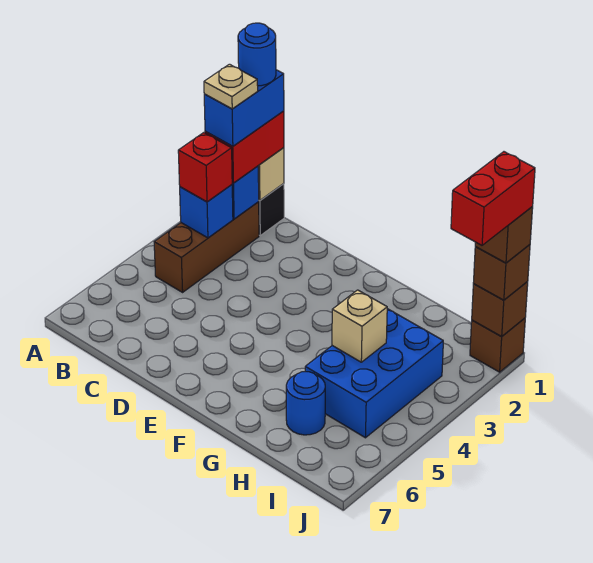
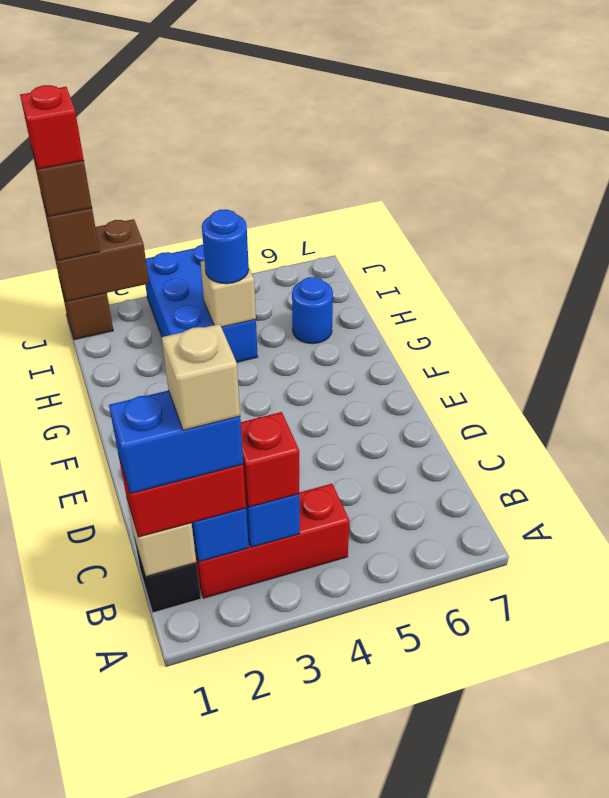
blue round brick B1 level 5 -> blue round brick H4 level 3
brown brick B2:B4 level 1 -> red brick B2:B4 level 1
tan plate B2 level 5 -> tan brick B2 level 5
blue brick H3:I5 level 1 -> blue brick H3:J4 level 1
brown brick J1 level 2 -> brown brick J1:J2 level 2
red brick J1:J2 level 5 -> red brick J1 level 5

